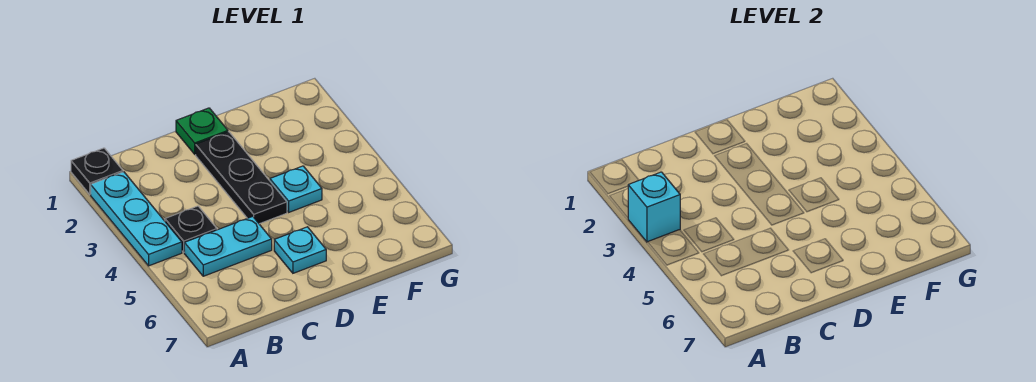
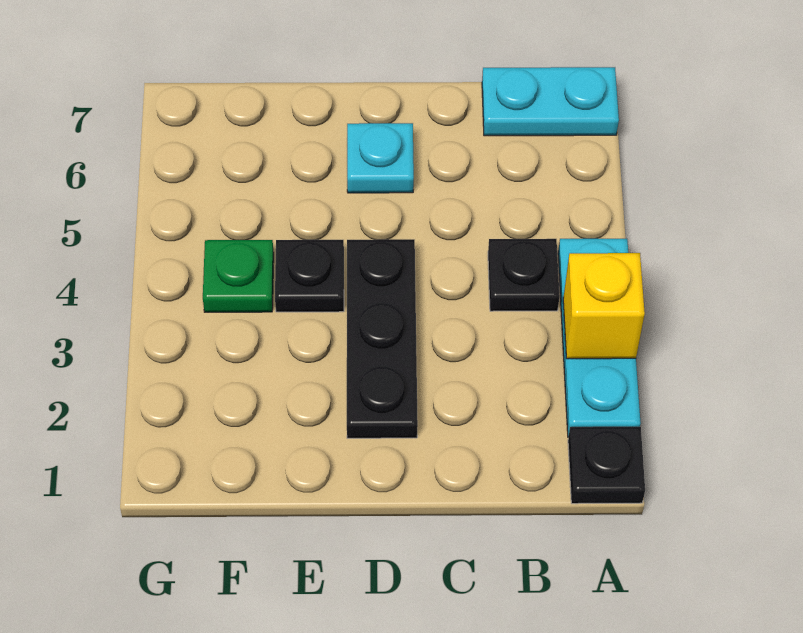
cyan brick A3 level 2 -> yellow brick A3 level 2
cyan plate B5:C5 level 1 -> cyan plate A7:B7 level 1
green plate D1 level 1 -> green plate F4 level 1
cyan plate E4 level 1 -> black plate E4 level 1

